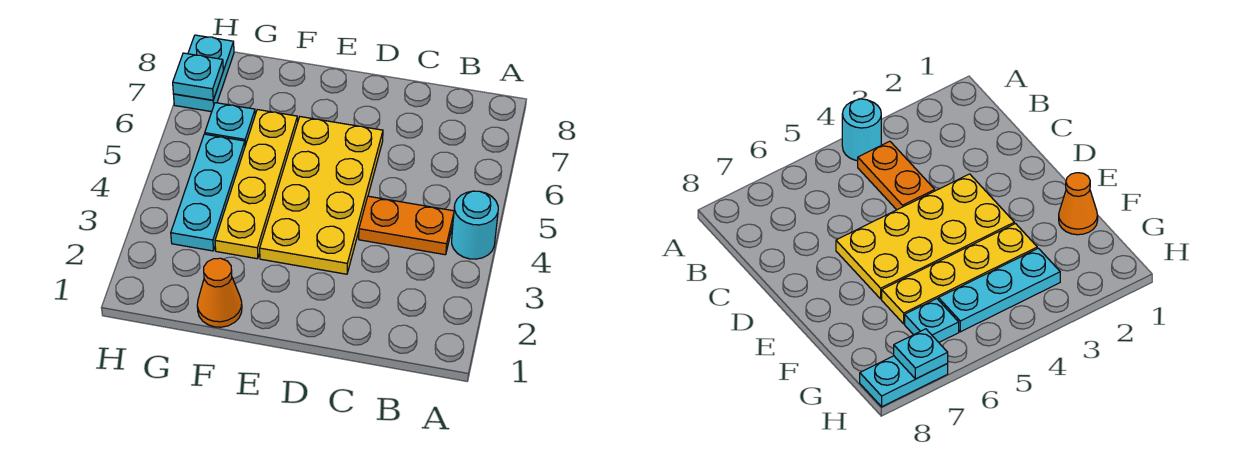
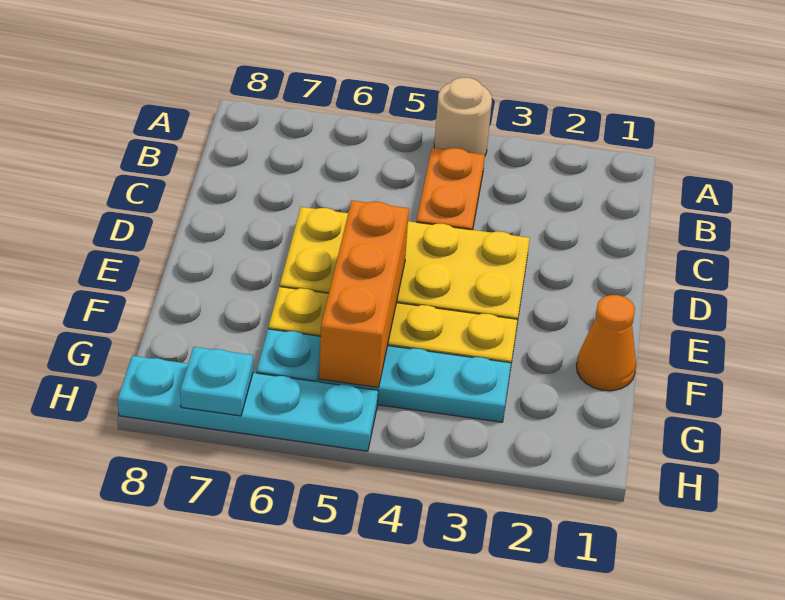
cyan round brick A4 level 1 -> tan round brick A4 level 1
none -> orange brick E5:G5 level 2
cyan plate H7:H8 level 1 -> cyan plate H5:H8 level 1

